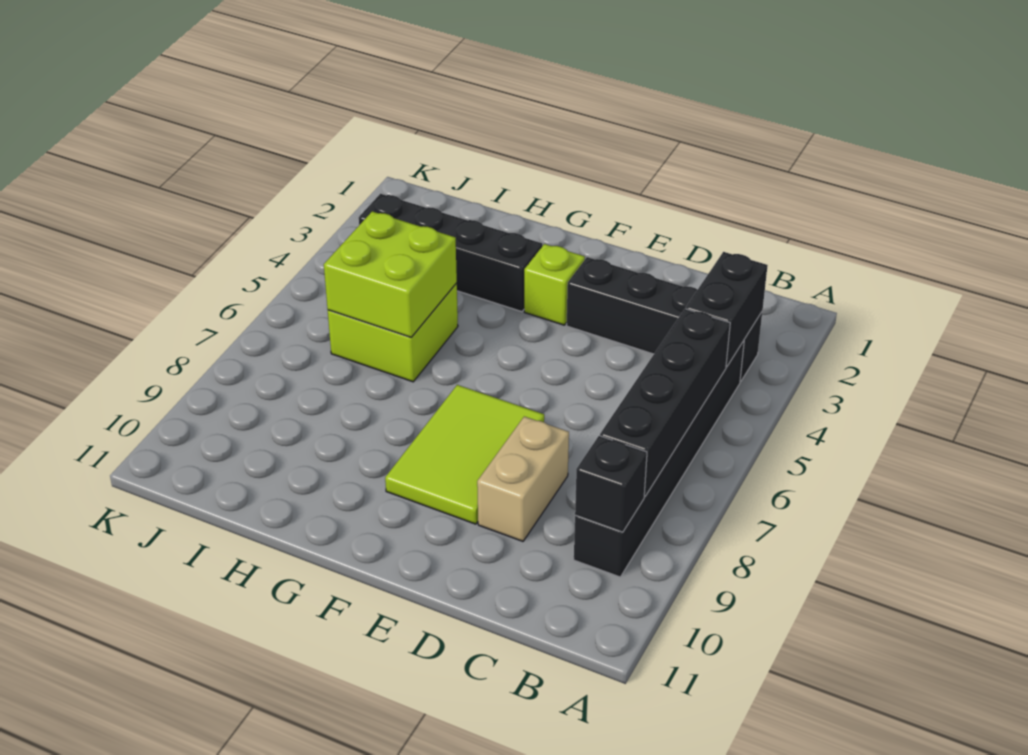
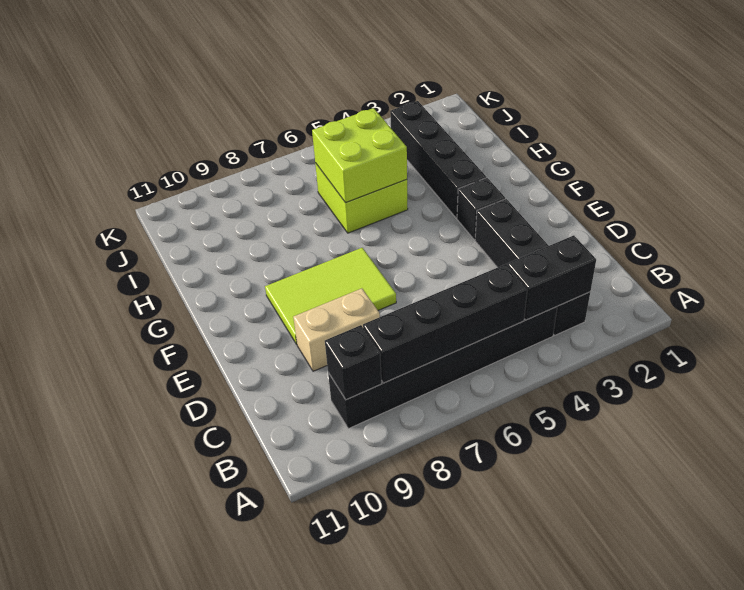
lime brick F3 level 1 -> black brick F3 level 1

